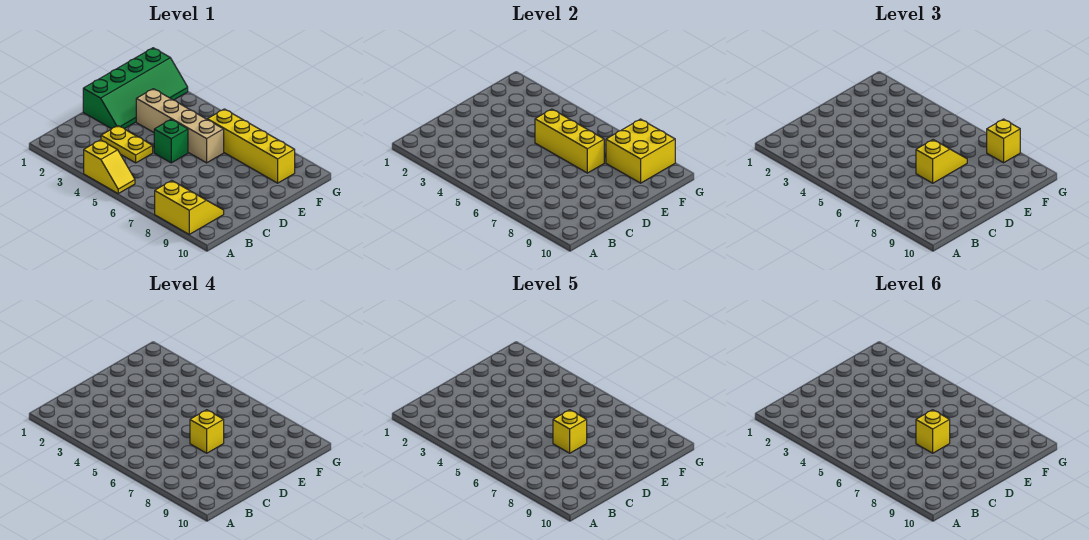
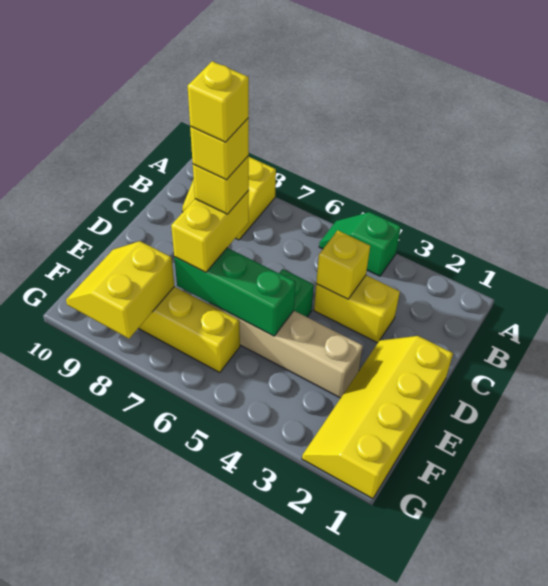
yellow slope A4:A5 level 1 top 4 -> green slope A4:A5 level 1 top 4
yellow plate C3:C4 level 1 -> yellow brick C3:C4 level 1
green slope D1:G2 level 1 top 1 -> yellow slope D1:G2 level 1 top 1
yellow slope D7:E7 level 3 top D -> yellow brick D7:E7 level 3
yellow brick E5:E7 level 2 -> green brick E5:E7 level 2
yellow brick F8:G9 level 2 -> yellow slope F8:G9 level 2 top 8
yellow brick G8 level 3 -> yellow brick C4 level 2

